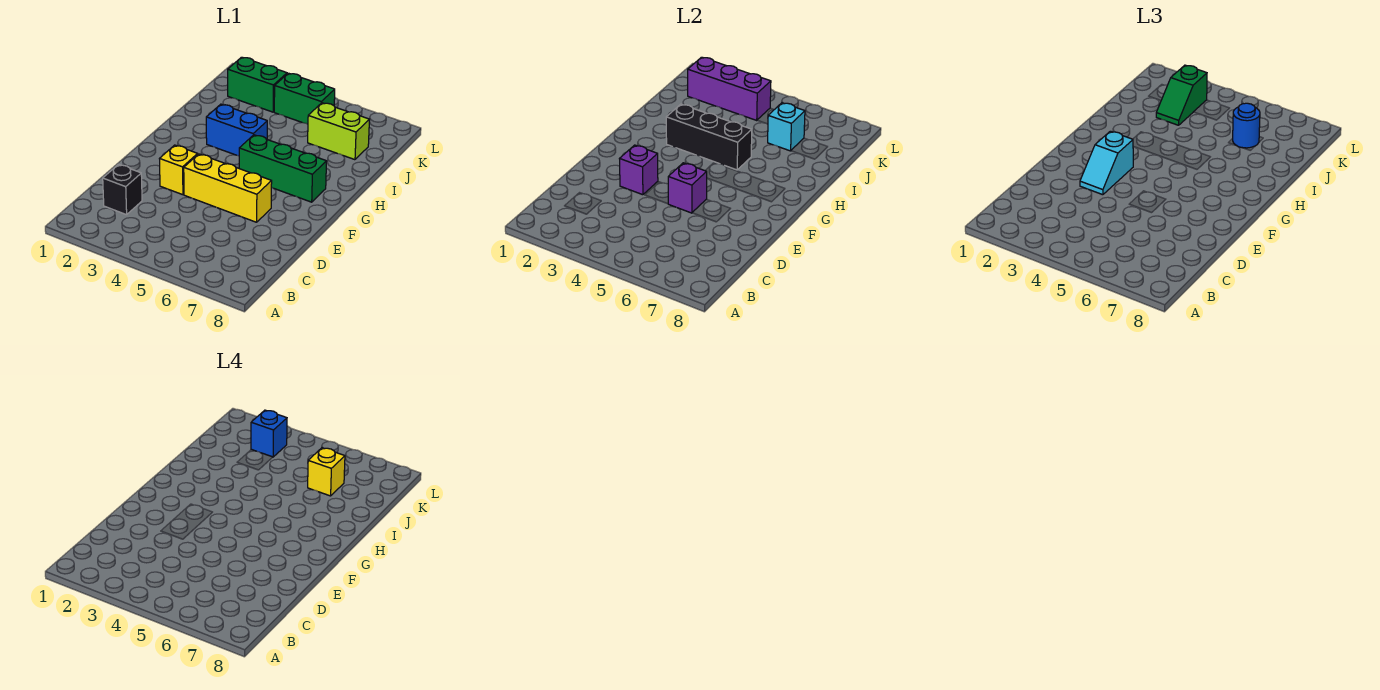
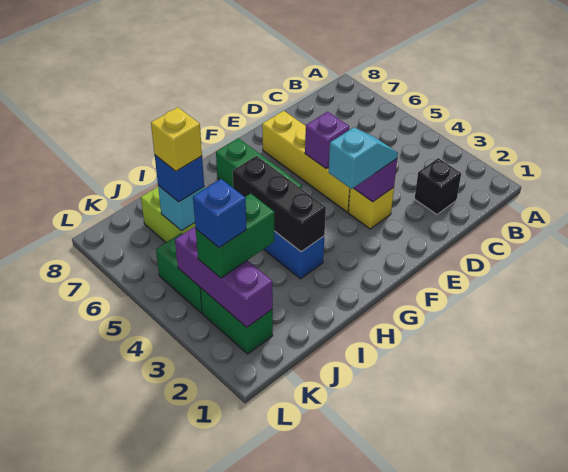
yellow brick E4:E6 level 1 -> yellow brick E4:E7 level 1
green slope J3:K3 level 3 top K -> green brick J3:K3 level 3
blue round brick J6 level 3 -> blue brick J6 level 3

